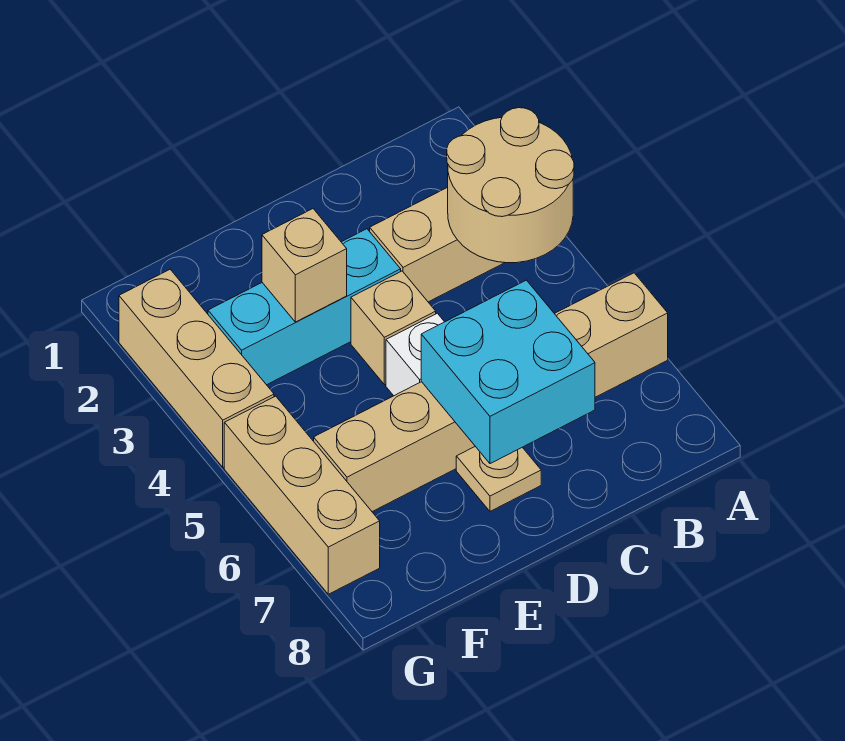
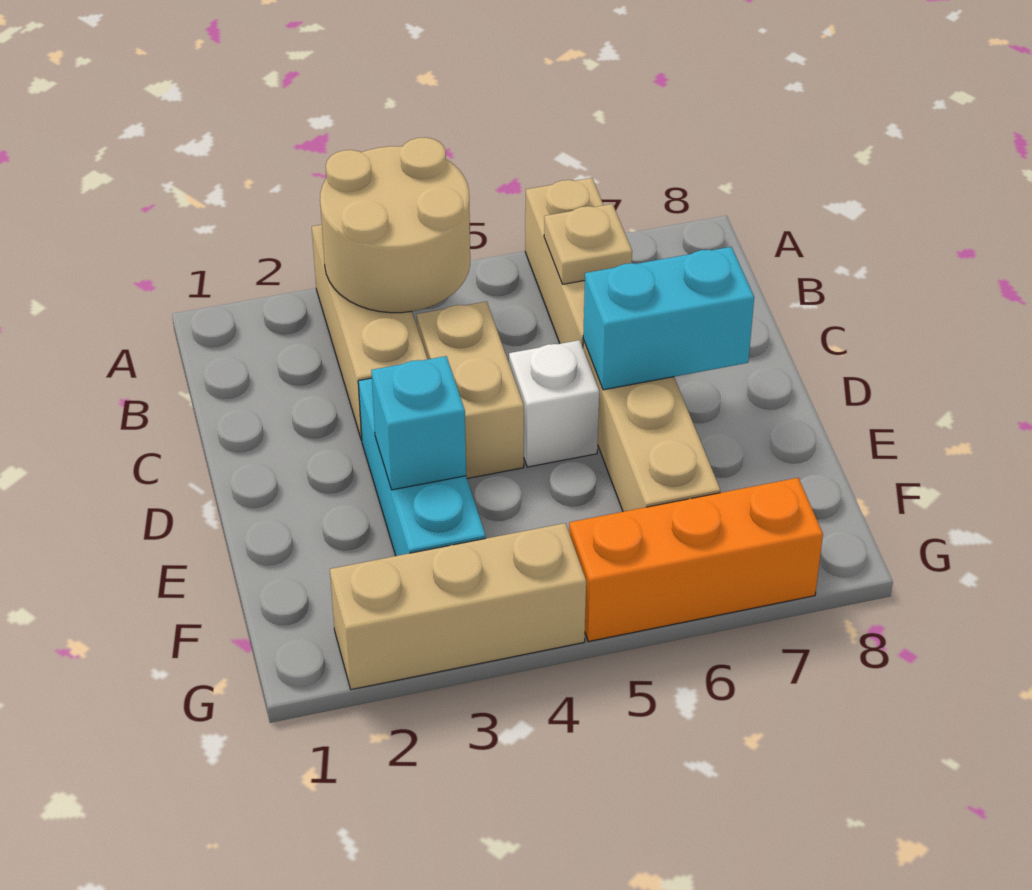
cyan brick C6:D7 level 2 -> cyan brick D6:D7 level 2
tan brick D4 level 1 -> tan brick C4:D4 level 1
tan plate D7 level 1 -> tan plate B6 level 2
tan brick E3 level 2 -> cyan brick E3 level 2
tan brick G5:G7 level 1 -> orange brick G5:G7 level 1

